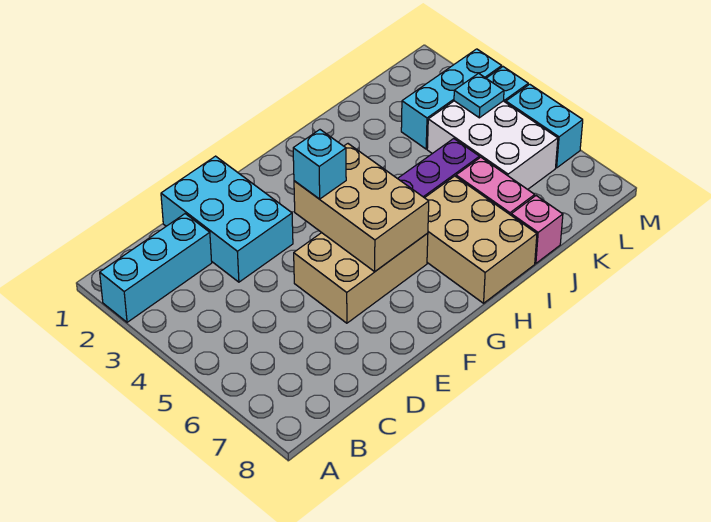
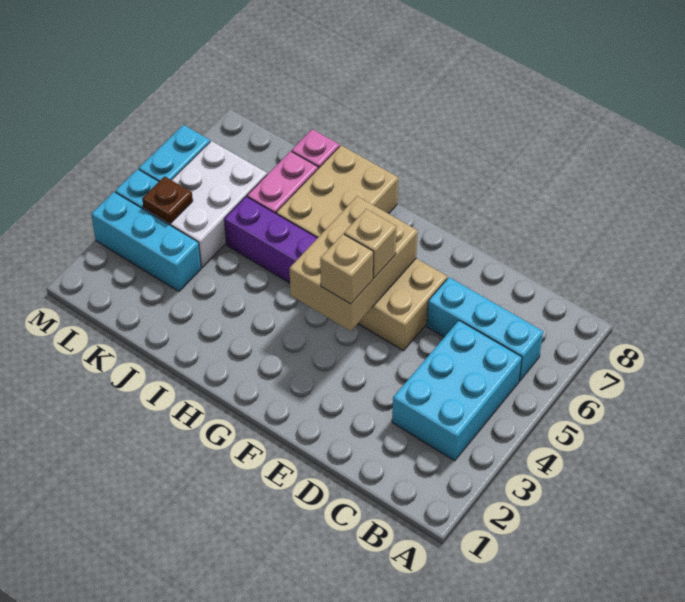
cyan brick A2:C2 level 1 -> cyan brick B6:D6 level 1
cyan brick D1:E3 level 1 -> cyan brick B3:C5 level 1
cyan brick F4 level 3 -> tan brick F4 level 3
none -> tan brick F5 level 3
cyan plate L4 level 2 -> brown plate L4 level 2

